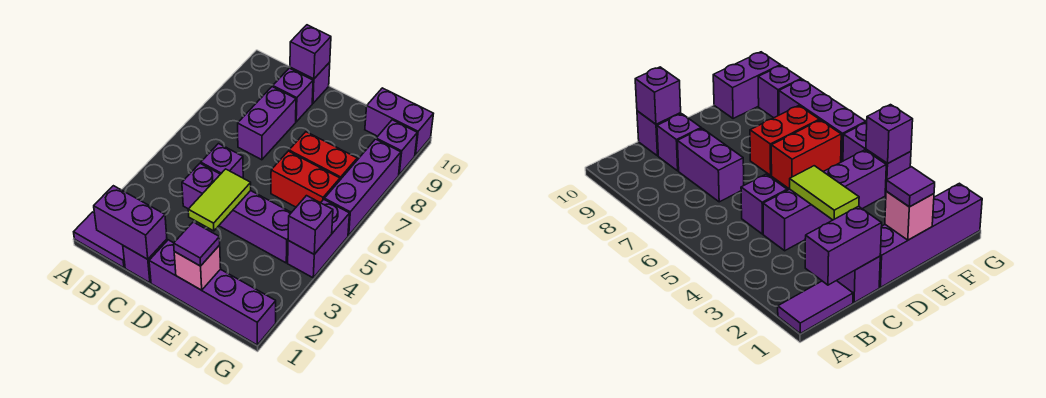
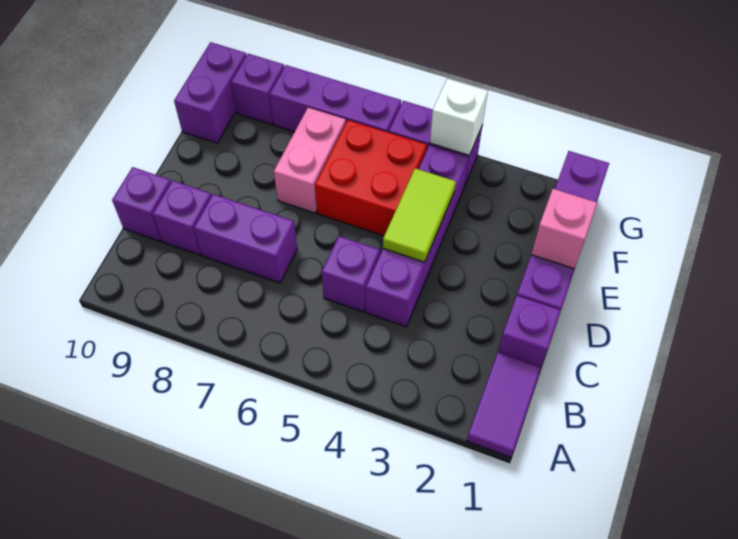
purple brick B1:C1 level 2 -> none
purple brick C10 level 2 -> none
lime tile D3:D4 level 2 -> lime tile D4:E4 level 2
purple tile E1 level 3 -> none
red brick E6:F6 level 1 -> red brick E5:F6 level 1
red brick E7:F7 level 1 -> pink brick E7:F7 level 1
purple brick G4 level 2 -> white brick G4 level 2

